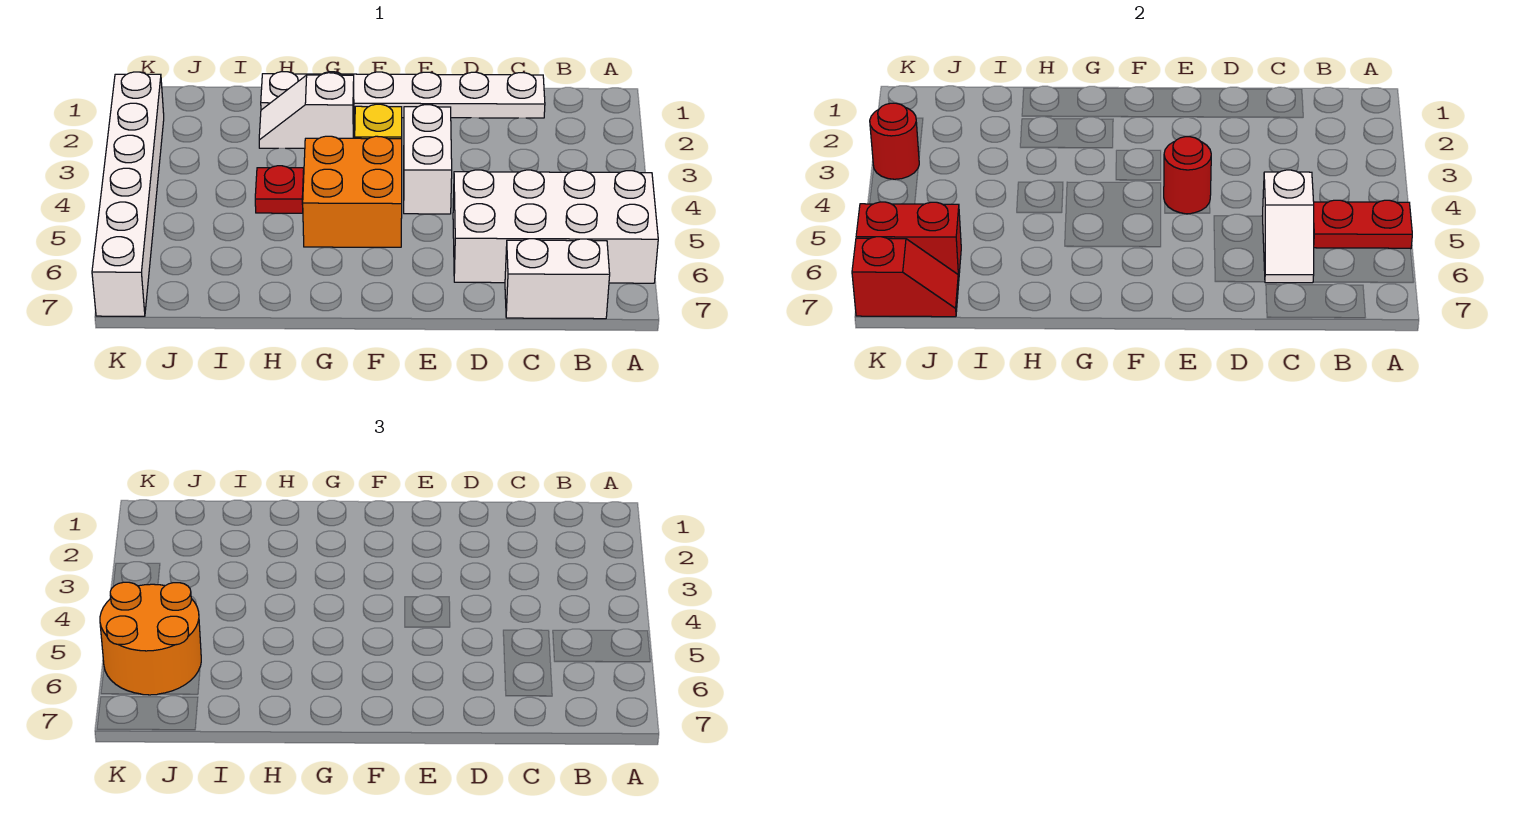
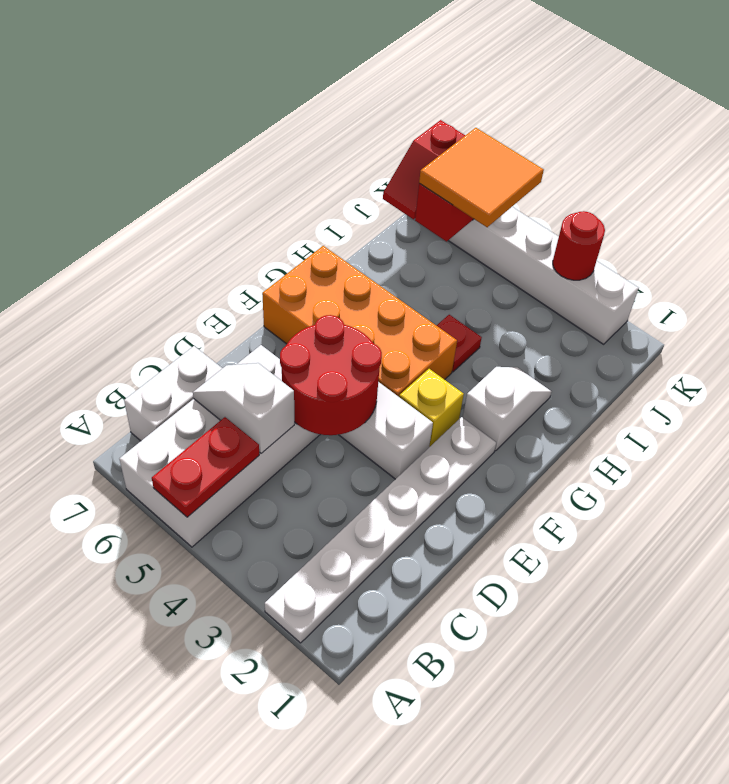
white plate C1:H1 level 1 -> white plate A2:F2 level 1
red round brick E4 level 2 -> red round brick D4:E5 level 2
orange brick F4:G5 level 1 -> orange brick F4:G7 level 1
orange round brick J5:K6 level 3 -> orange tile J5:K6 level 3

